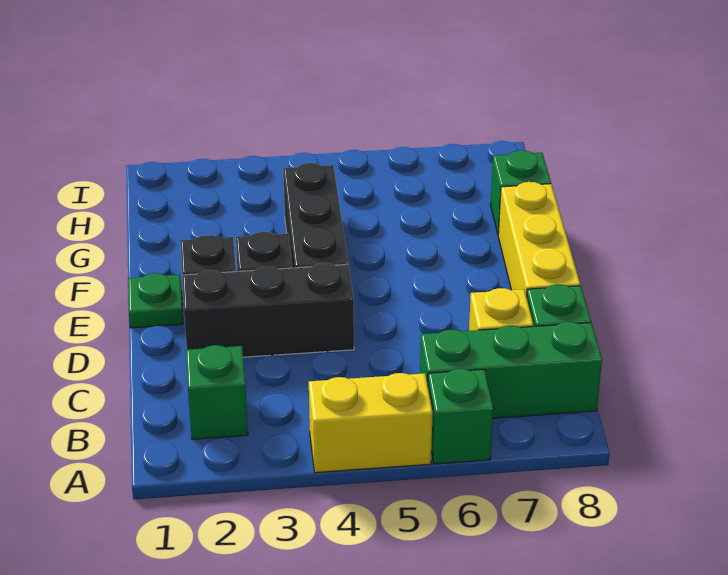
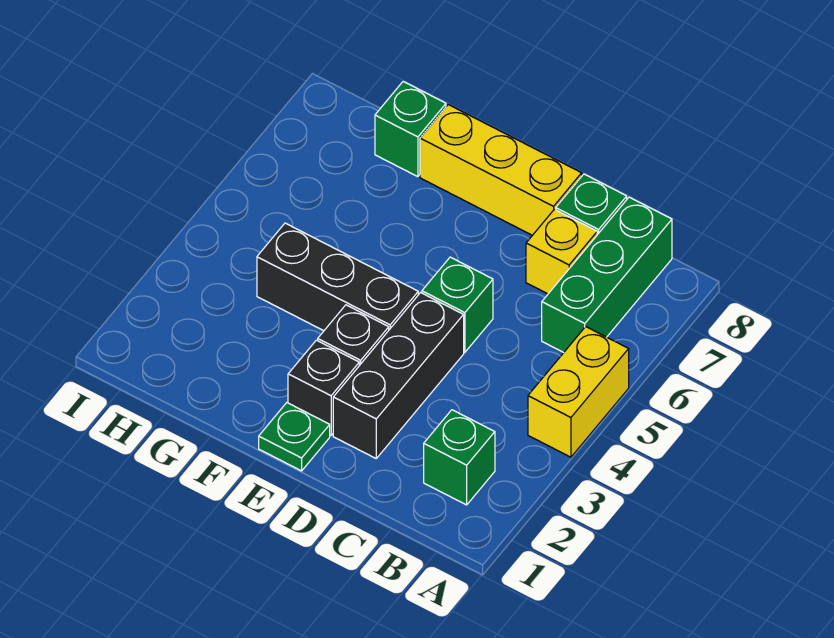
green brick A6 level 1 -> green brick D5 level 1

